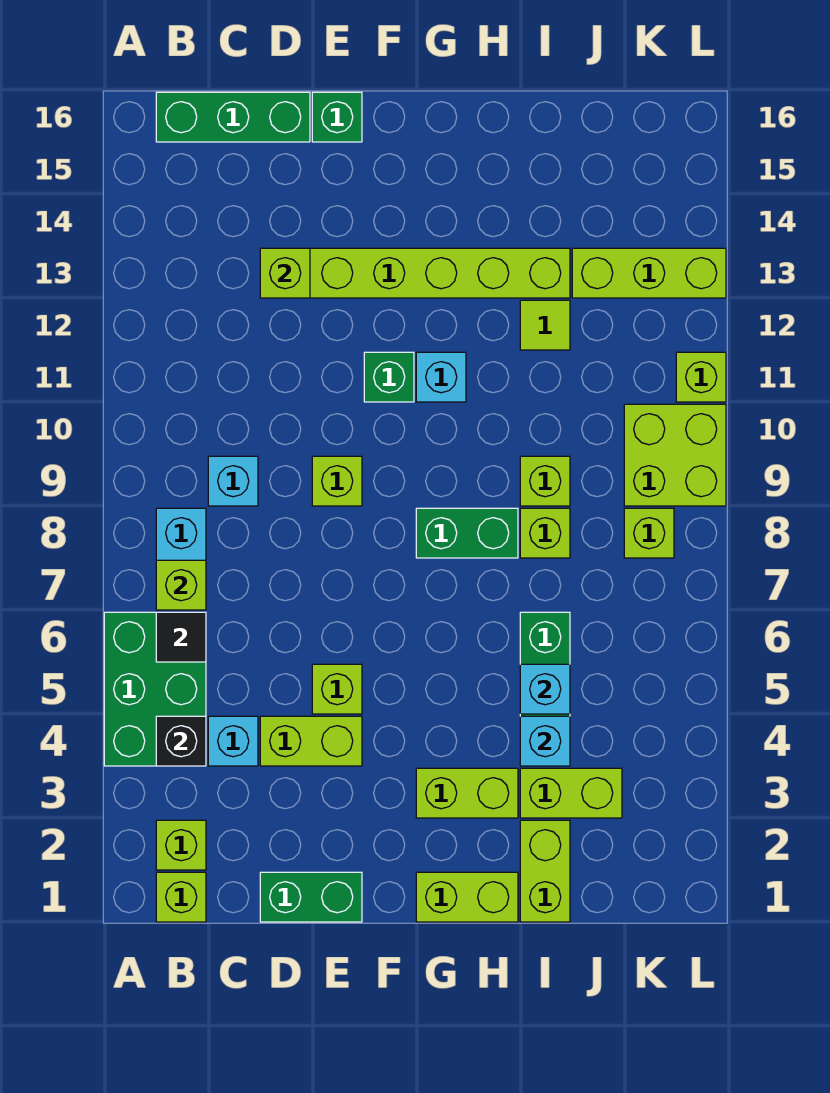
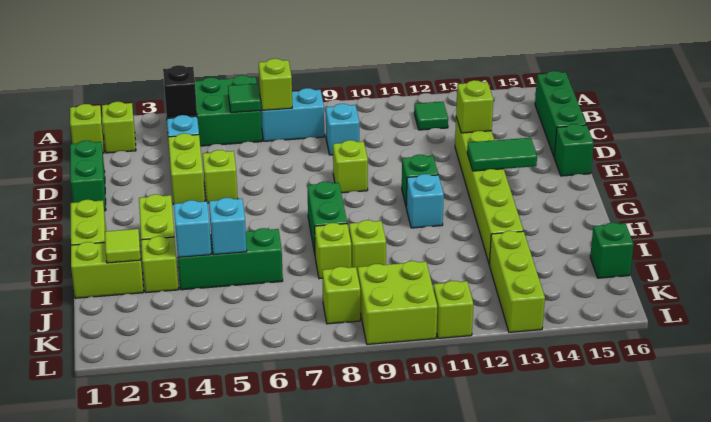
black tile B6 level 2 -> green tile B6 level 2
none -> green tile B12 level 1
none -> green tile F13:F14 level 2
lime brick I3:J3 level 1 -> lime brick I3 level 1
lime tile I12 level 1 -> lime tile I2 level 2
none -> green brick J16 level 1

